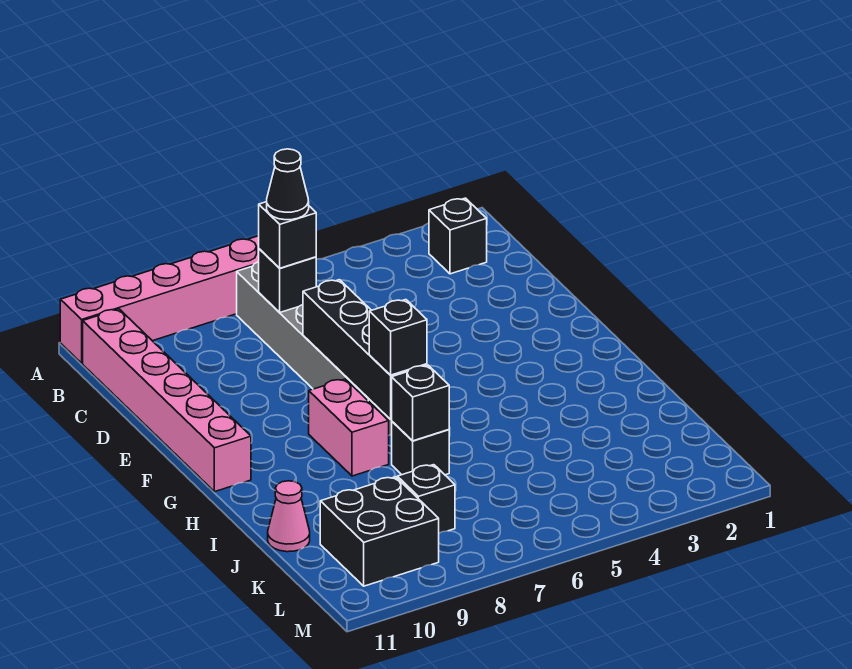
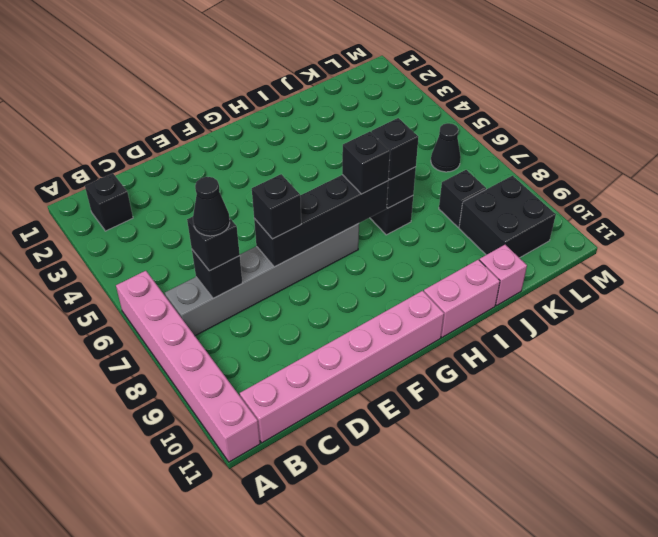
none -> black brick E7 level 3
pink brick G8:H8 level 1 -> pink brick H11:I11 level 1
none -> black brick I7 level 3
pink cone J11 level 1 -> pink brick J11 level 1
none -> black cone L6 level 1

